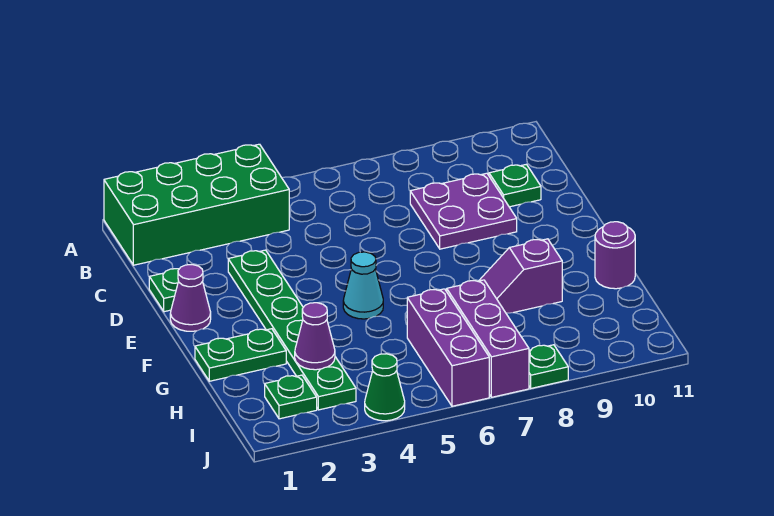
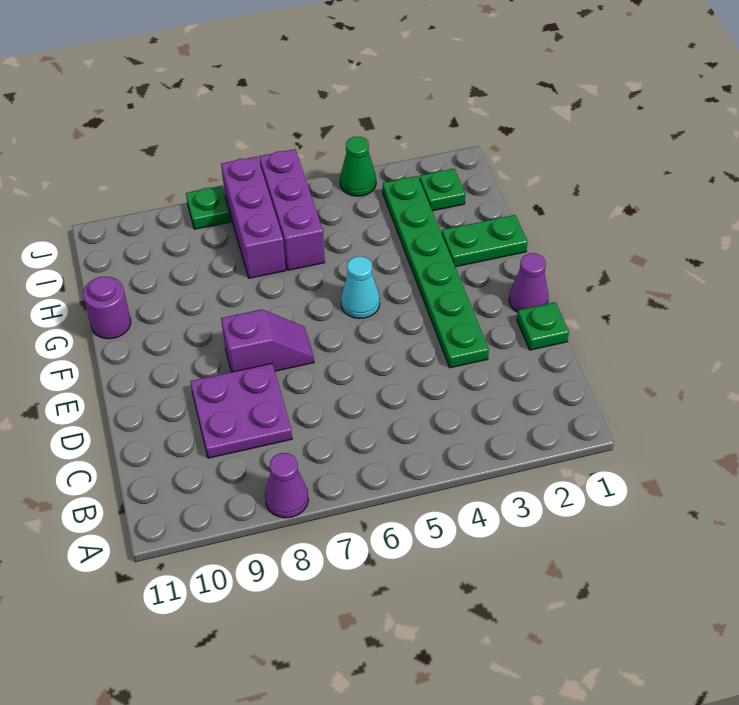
green brick A1:B4 level 1 -> none
green plate C10 level 1 -> none
purple slope G8:G9 level 1 top 9 -> purple slope E7:E8 level 1 top 8
purple cone H3 level 2 -> purple cone A8 level 1

